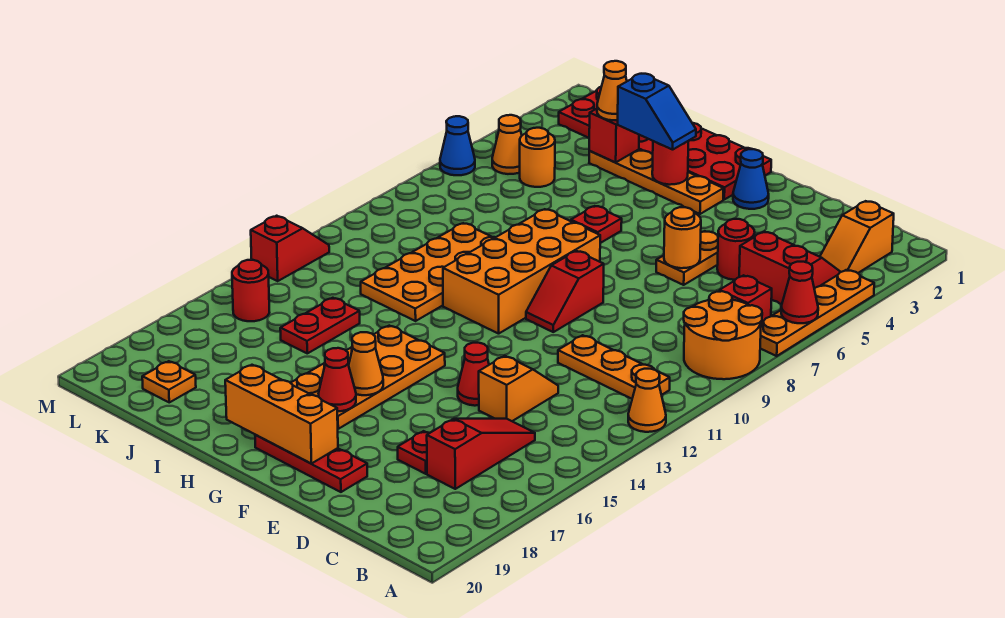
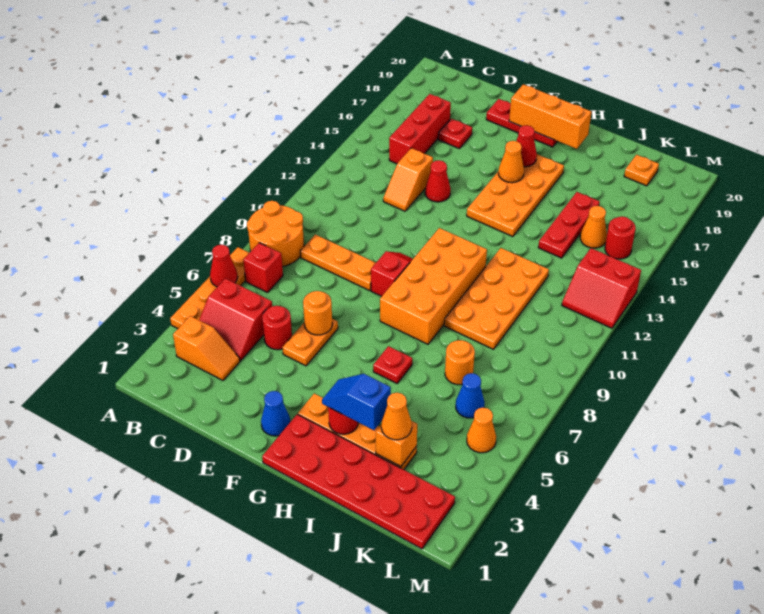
orange cone A12 level 1 -> orange cone K15 level 1
orange slope B2:B3 level 1 top 2 -> orange slope B3:C3 level 1 top B
orange plate B11:D11 level 1 -> orange plate C9:E9 level 1
red slope C15:C17 level 1 top 17 -> red brick C15:C17 level 1
red brick J3 level 2 -> orange brick J3 level 2
red plate J14:J15 level 1 -> red plate J14:J16 level 1
orange round brick K5 level 1 -> orange round brick J7 level 1
blue cone M6 level 1 -> blue cone K6 level 1
red slope M12:M13 level 1 top 13 -> red slope L12:M13 level 1 top 13

